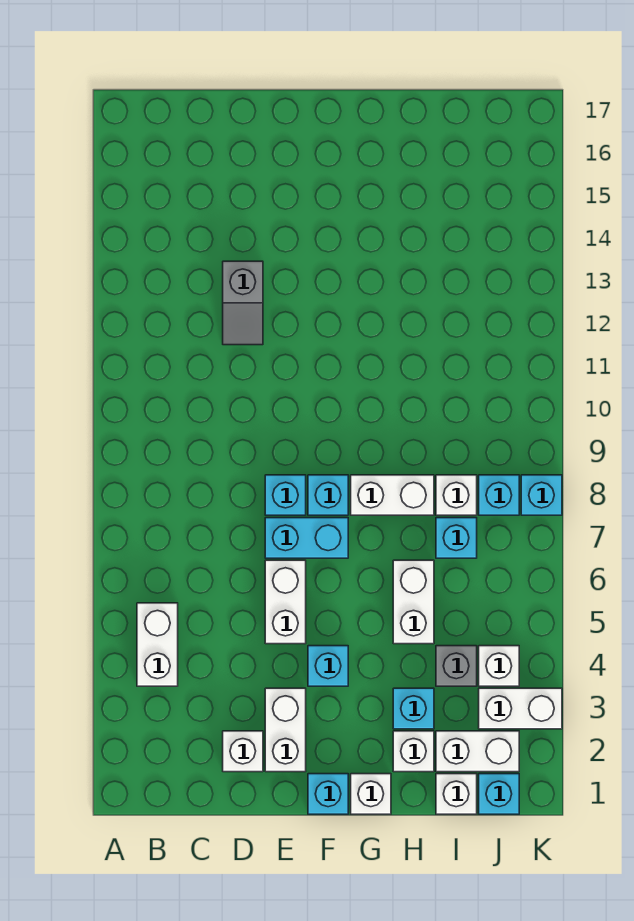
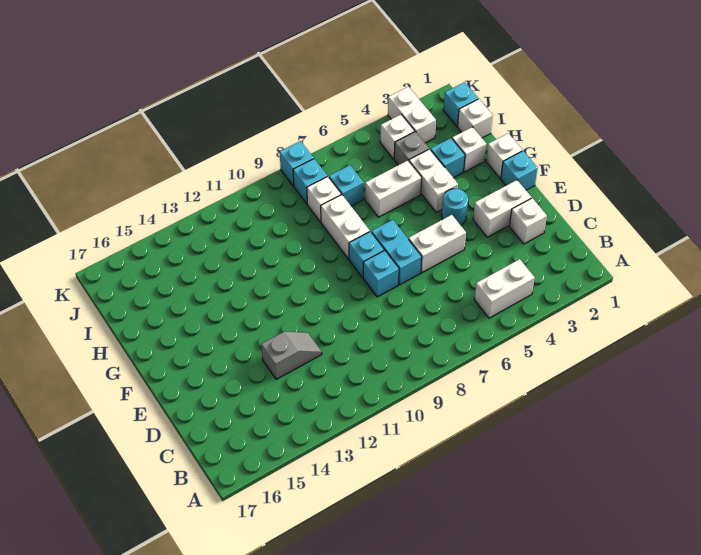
cyan brick F4 level 1 -> cyan round brick F4 level 1
white brick I2:J2 level 1 -> white brick G4:H4 level 1

